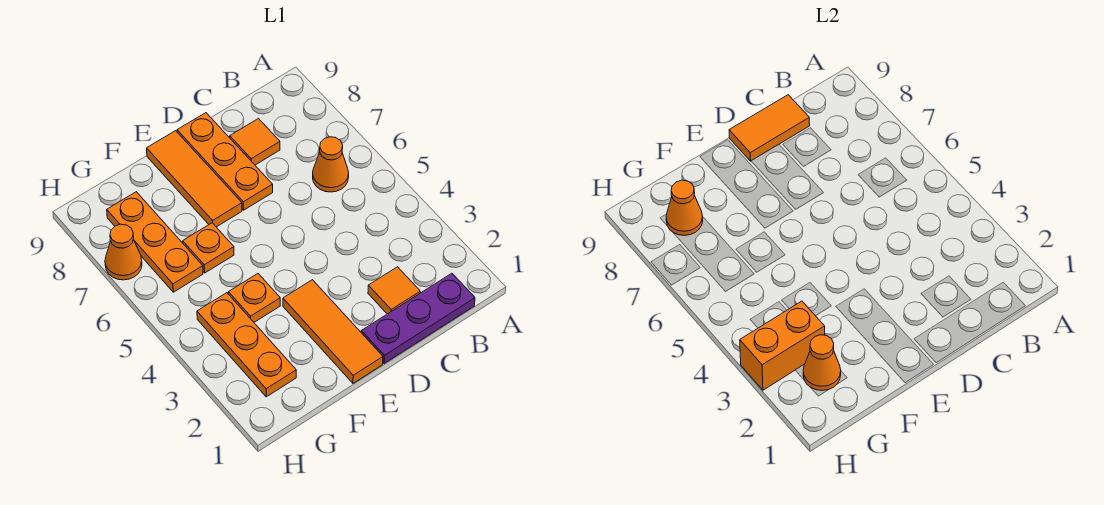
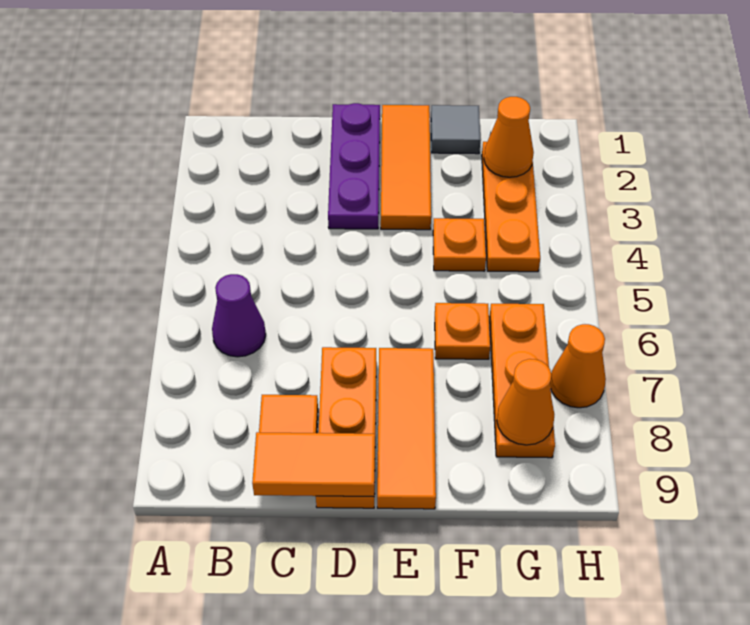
purple plate B1:D1 level 1 -> purple plate D1:D3 level 1
orange cone B6 level 1 -> purple cone B6 level 1
orange tile C2 level 1 -> none
none -> grey tile F1 level 1
orange brick G3:H3 level 2 -> none

